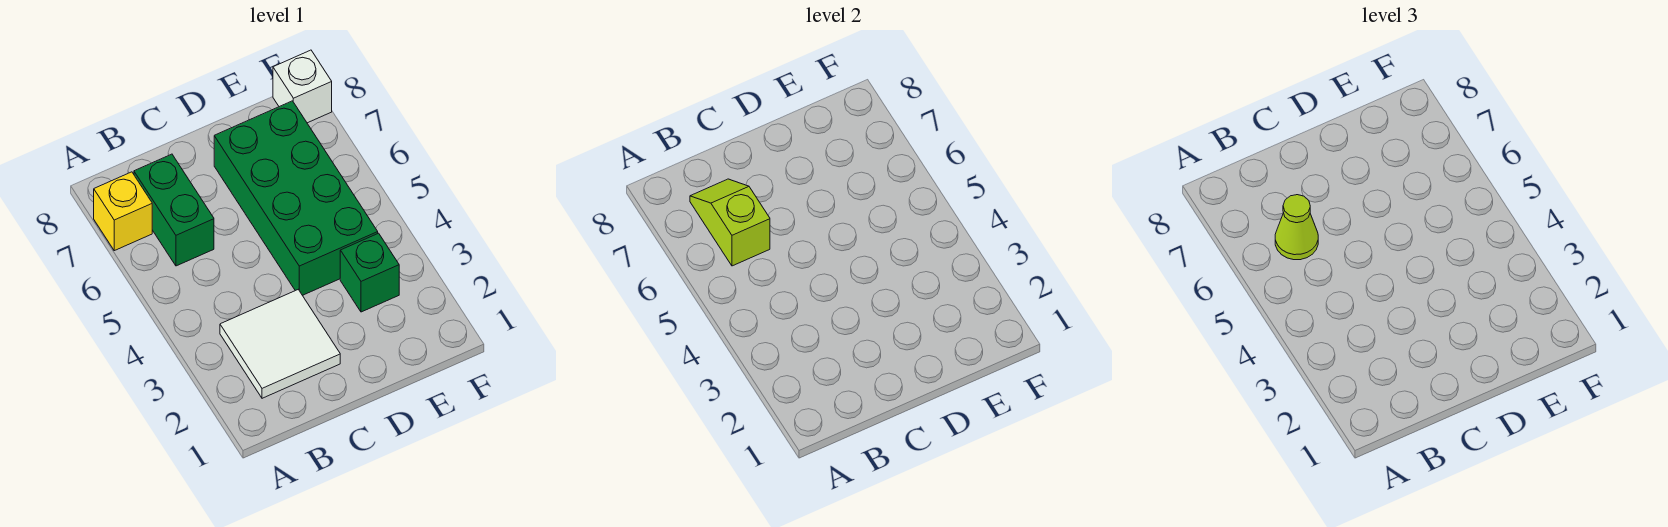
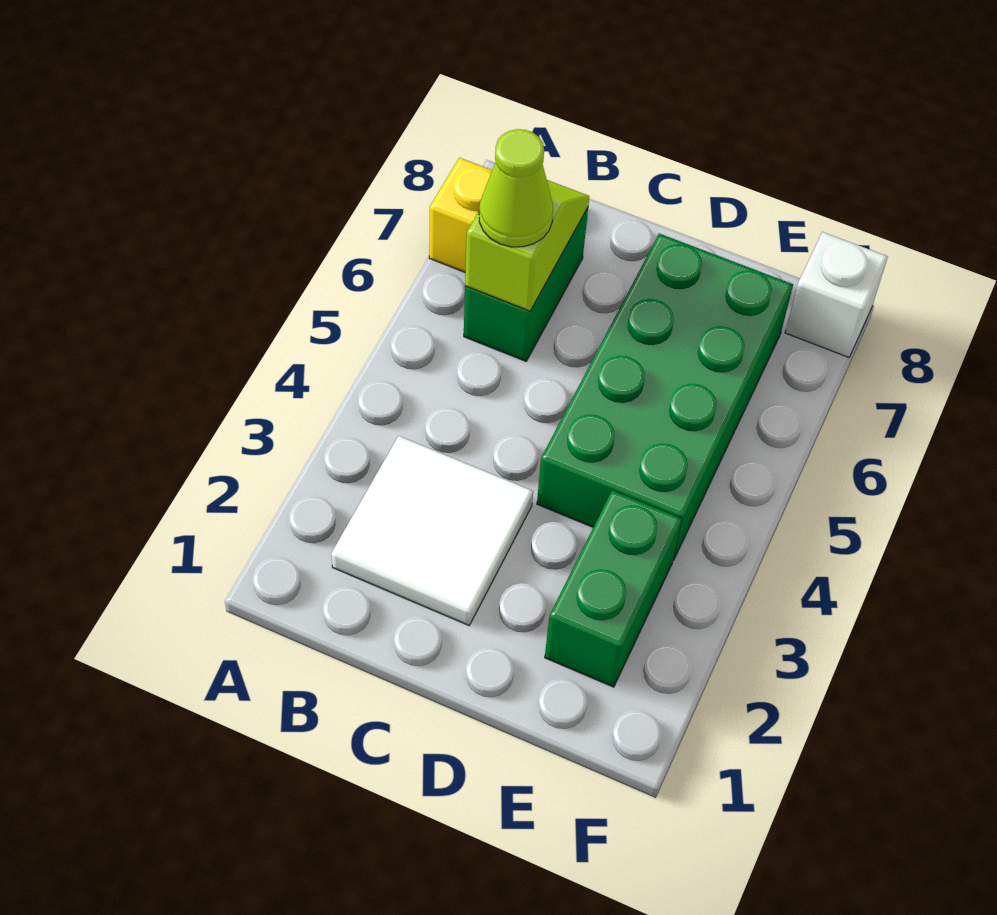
green brick E3 level 1 -> green brick E2:E3 level 1

